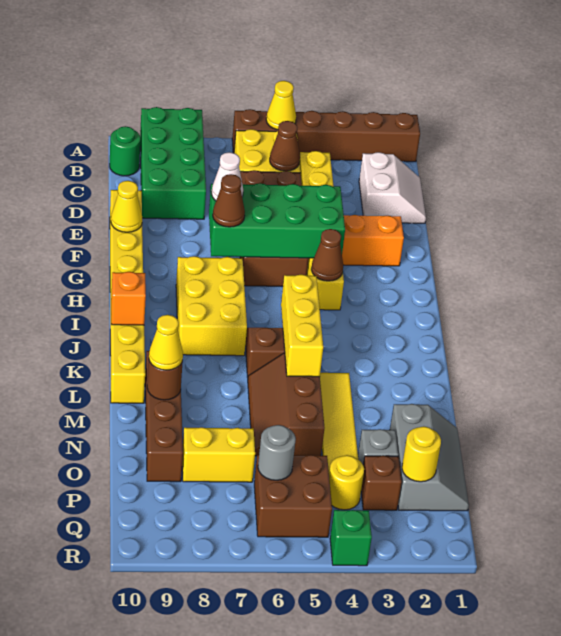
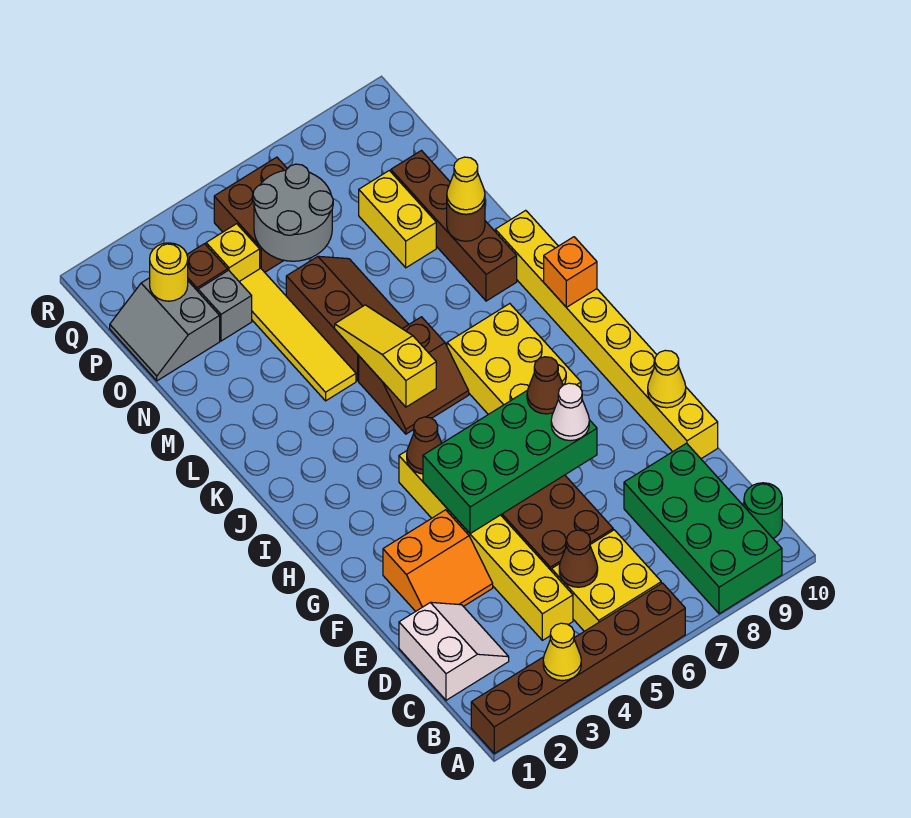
yellow cone A5 level 2 -> yellow cone A3 level 2
white slope C1:D2 level 1 top 2 -> white slope C1:D2 level 1 top 1
yellow brick J5:L5 level 2 -> yellow slope J5:L5 level 2 top J
grey slope N1:P2 level 1 top 2 -> grey slope O1:P2 level 1 top 2
yellow brick O7:O8 level 1 -> yellow brick N8:O8 level 1
yellow round brick P4 level 1 -> yellow brick P4 level 1
grey round brick P6 level 2 -> grey round brick O5:P6 level 2
green brick R4 level 1 -> none

